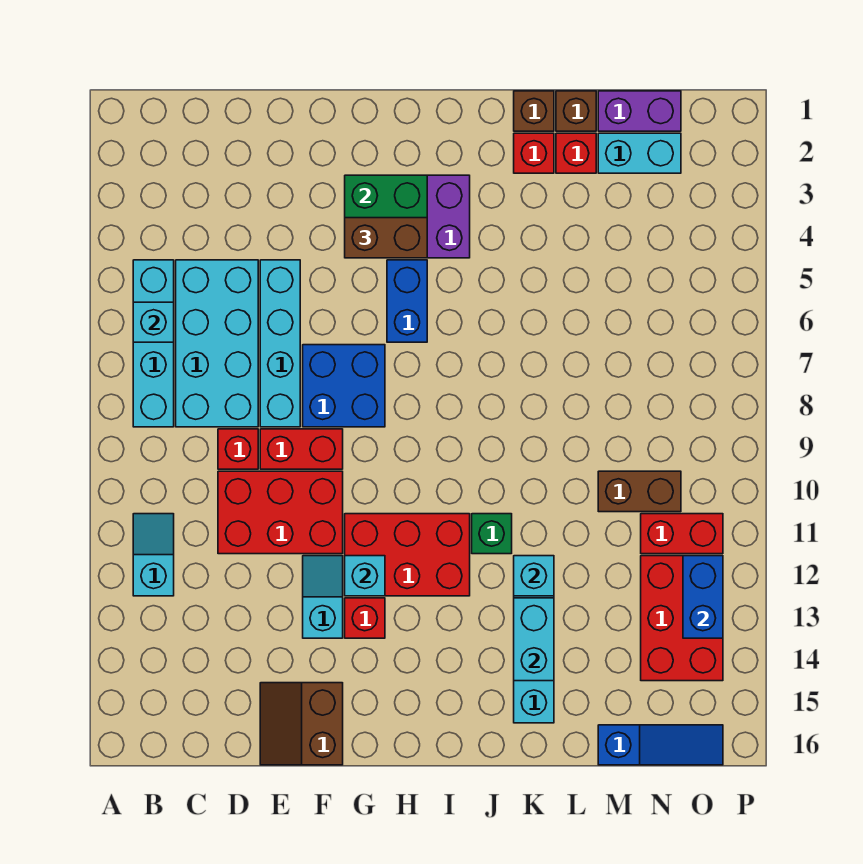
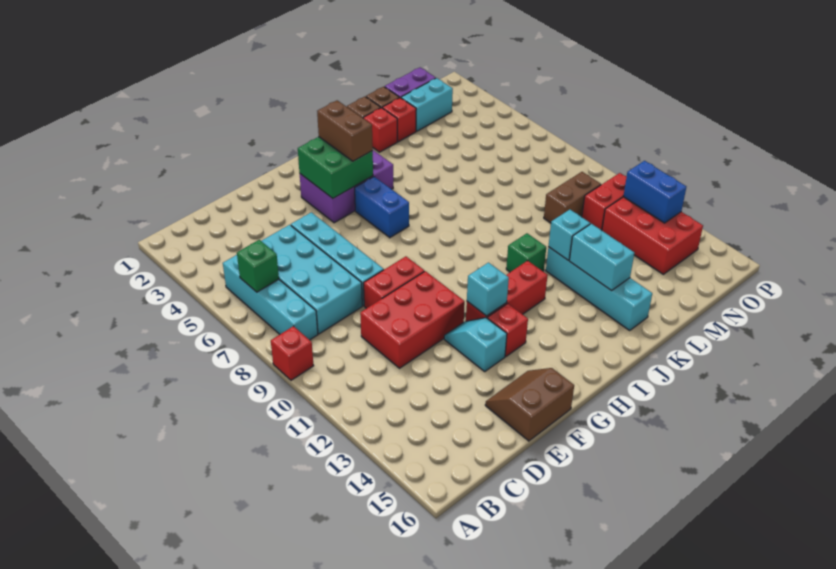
cyan brick B6 level 2 -> green brick B6 level 2
cyan slope B11:B12 level 1 top 12 -> none
red brick D9 level 1 -> red brick A9 level 1
brown slope E15:F16 level 1 top F -> brown slope E15:F16 level 1 top 16
blue brick F7:G8 level 1 -> none
brown brick G4:H4 level 3 -> brown brick H3:H4 level 3
red brick G11:I12 level 1 -> red brick G12:I12 level 1
blue slope M16:O16 level 1 top M -> none

